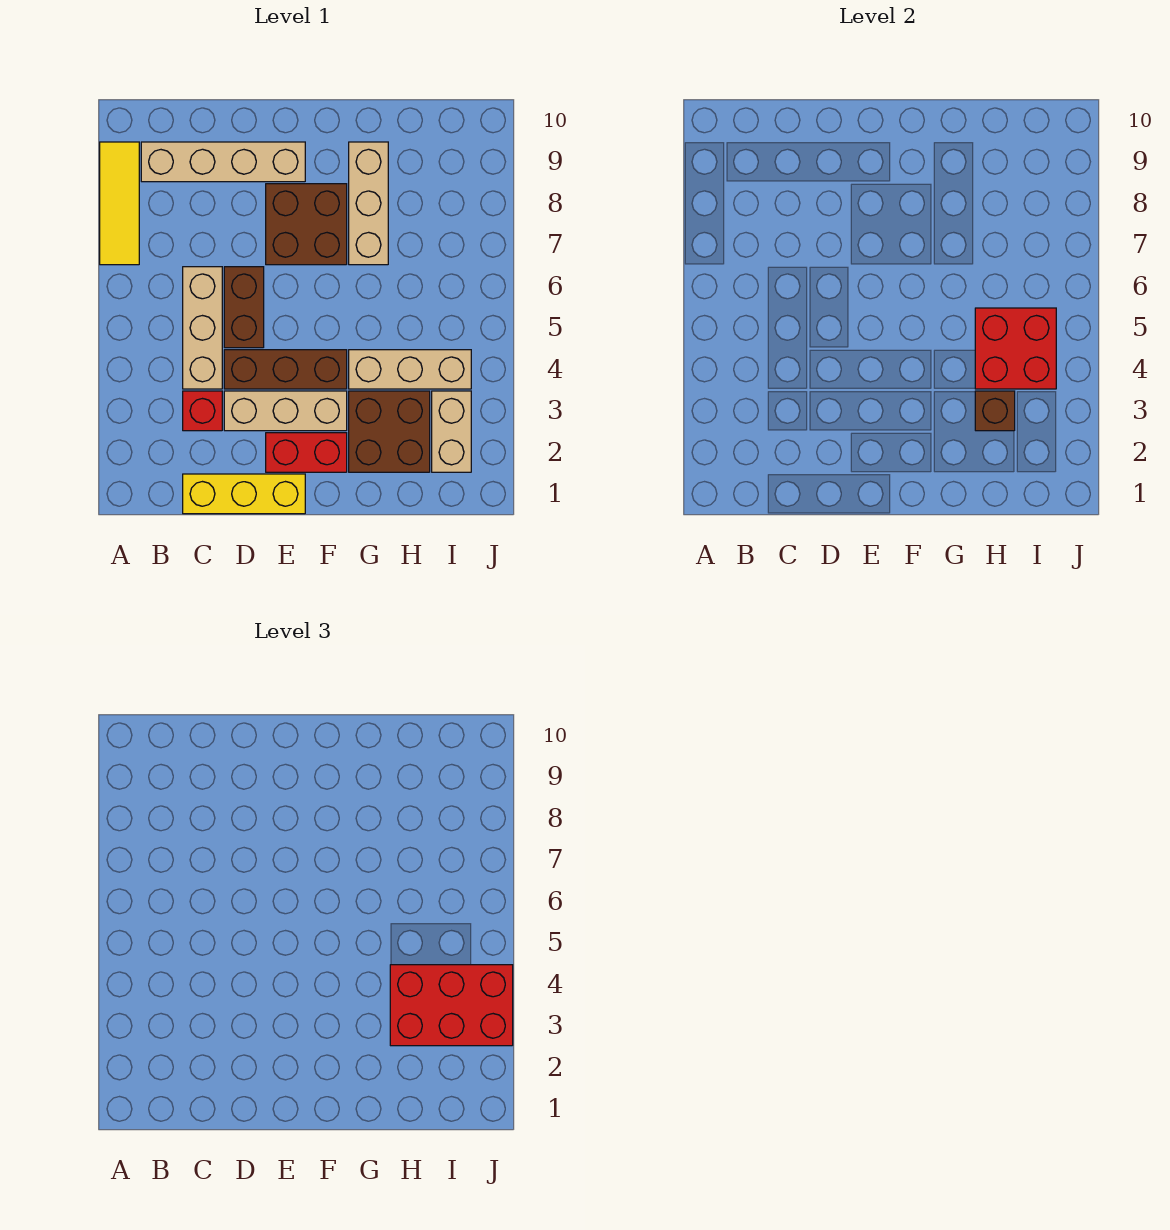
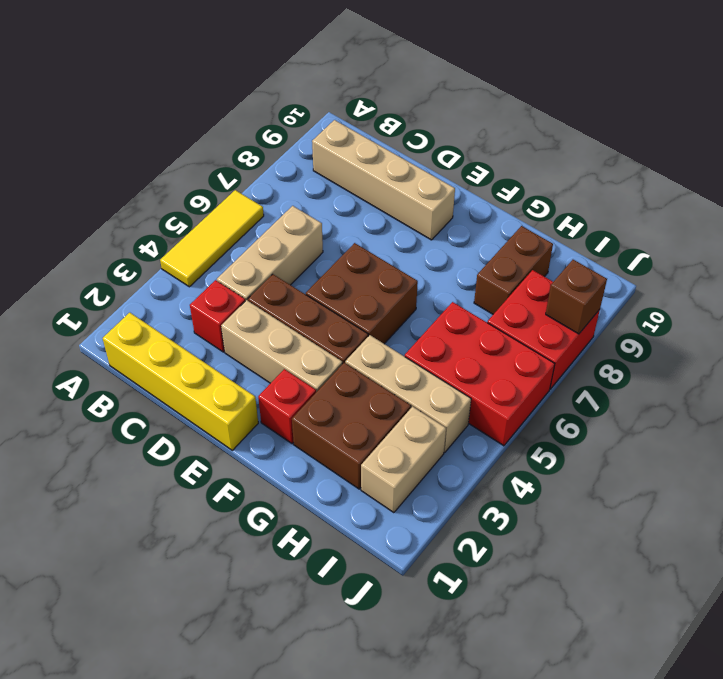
yellow tile A7:A9 level 1 -> yellow tile A4:A6 level 1
yellow brick C1:E1 level 1 -> yellow brick B1:E1 level 1
brown brick D5:D6 level 1 -> brown brick H8:H9 level 1
red brick E2:F2 level 1 -> red brick F2 level 1
brown brick E7:F8 level 1 -> brown brick E5:F6 level 1
tan brick G7:G9 level 1 -> none
brown brick H3 level 2 -> brown brick J8 level 2
red brick H3:J4 level 3 -> red brick H5:J6 level 1
red brick H4:I5 level 2 -> red brick I7:J8 level 1

